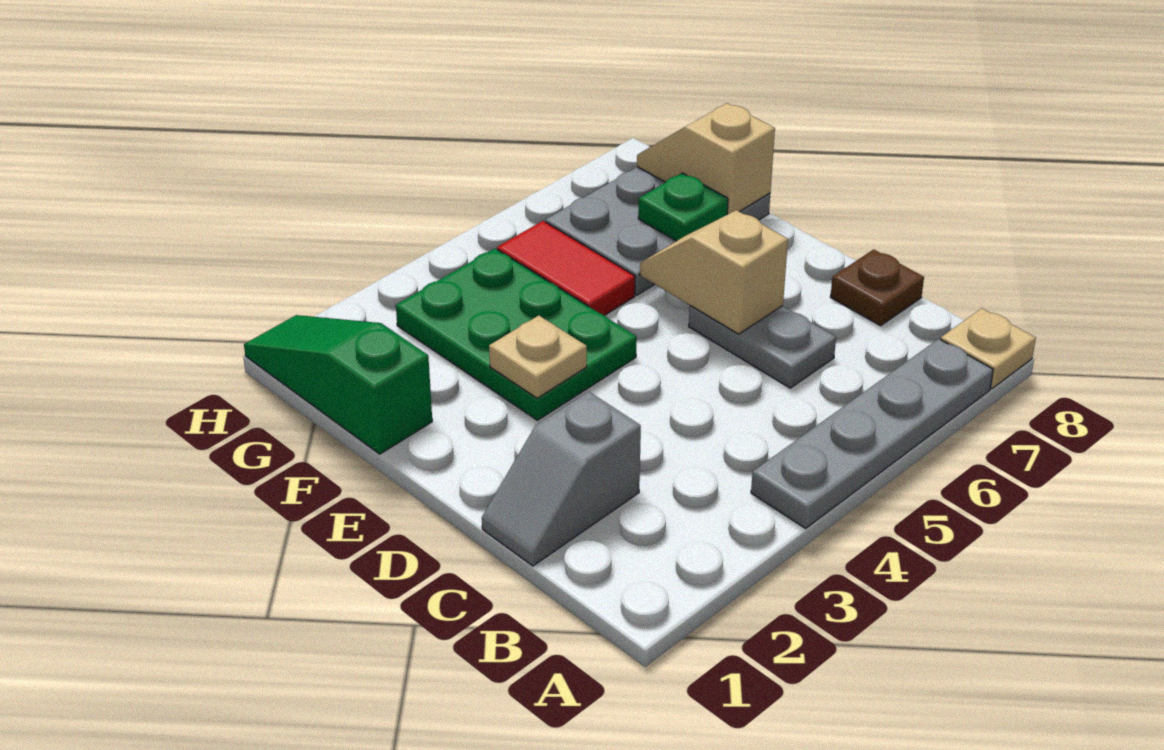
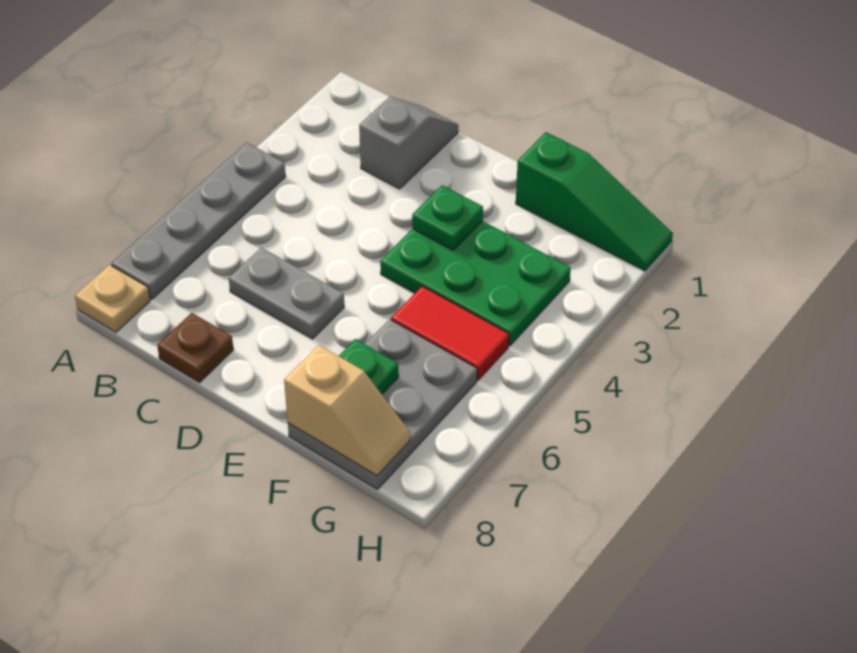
tan slope D6:E6 level 2 top D -> none
tan plate E3 level 2 -> green plate E3 level 2

